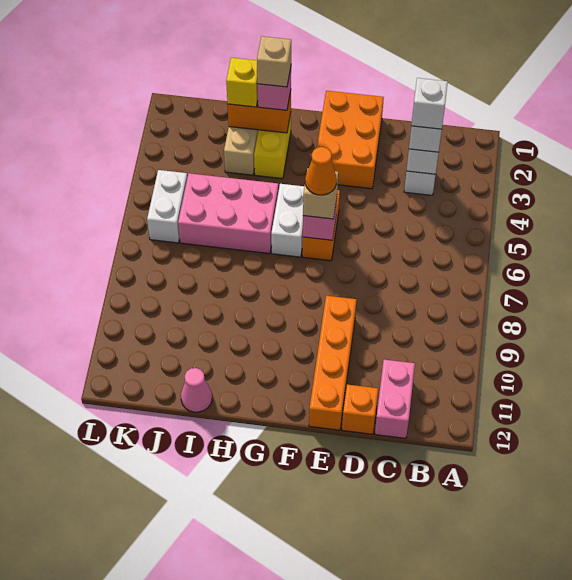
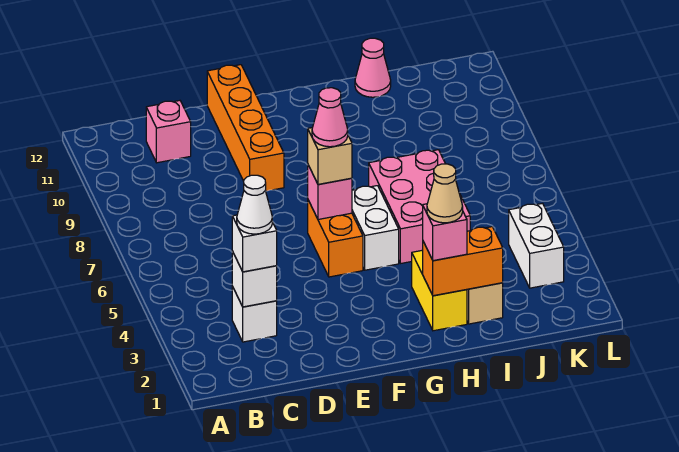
white brick C3 level 4 -> white cone C3 level 4
pink brick C11:C12 level 1 -> pink brick C11 level 1
orange brick D12 level 1 -> none
orange brick E1:F3 level 1 -> none
orange cone F6 level 4 -> pink cone F6 level 4
tan brick H2 level 4 -> tan cone H2 level 4
pink brick H5:J6 level 1 -> pink brick H5:I7 level 1
yellow brick I2 level 3 -> none
white brick K5:K6 level 1 -> white brick K3:K4 level 1

